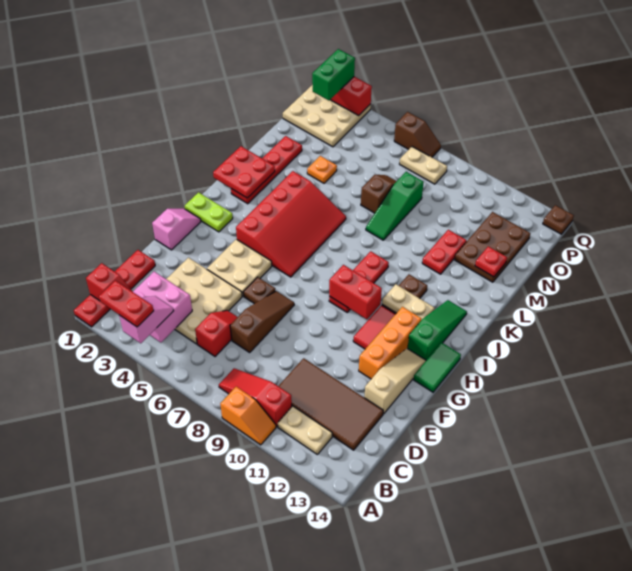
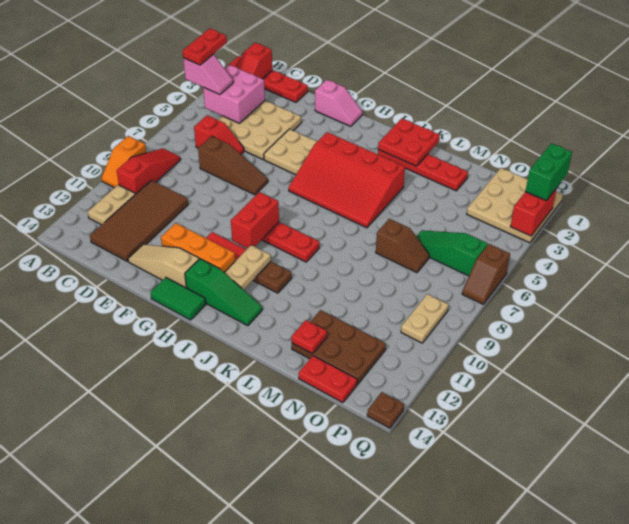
tan slope E13:G13 level 1 top E -> tan slope E13:G13 level 1 top G
brown plate F6 level 1 -> none
lime plate H1:H2 level 1 -> none
green slope L8:N8 level 1 top N -> green slope N6:P6 level 1 top P
red plate L11:M11 level 1 -> red plate N14:O14 level 1
orange plate M4 level 1 -> none
green brick P2:Q2 level 3 -> green brick Q1:Q2 level 3
tan plate P7:P8 level 1 -> tan plate P9:P10 level 1

